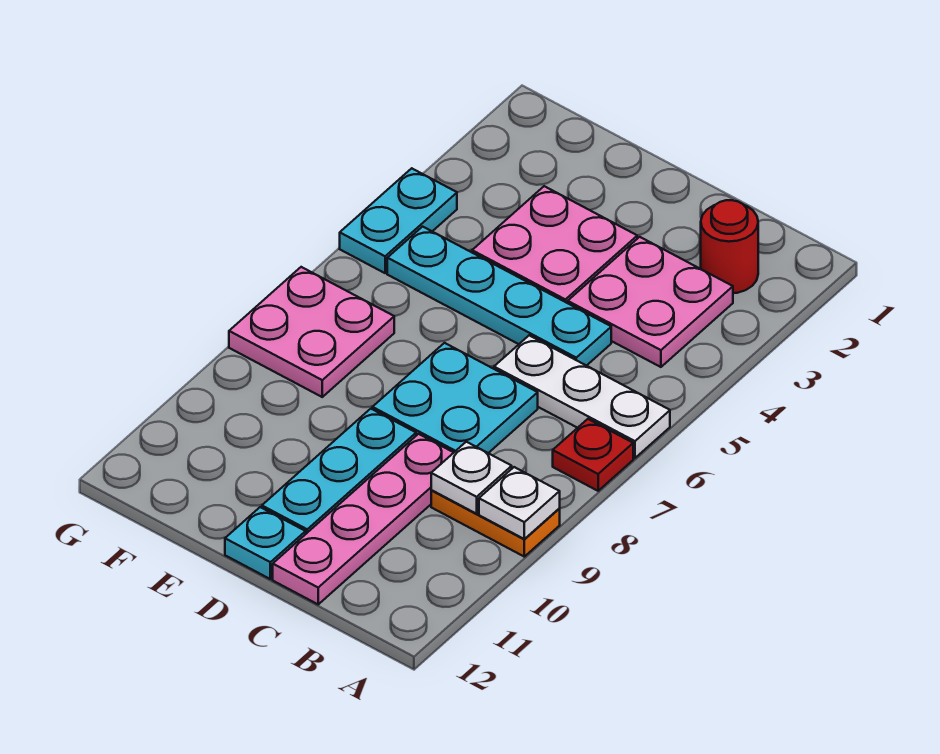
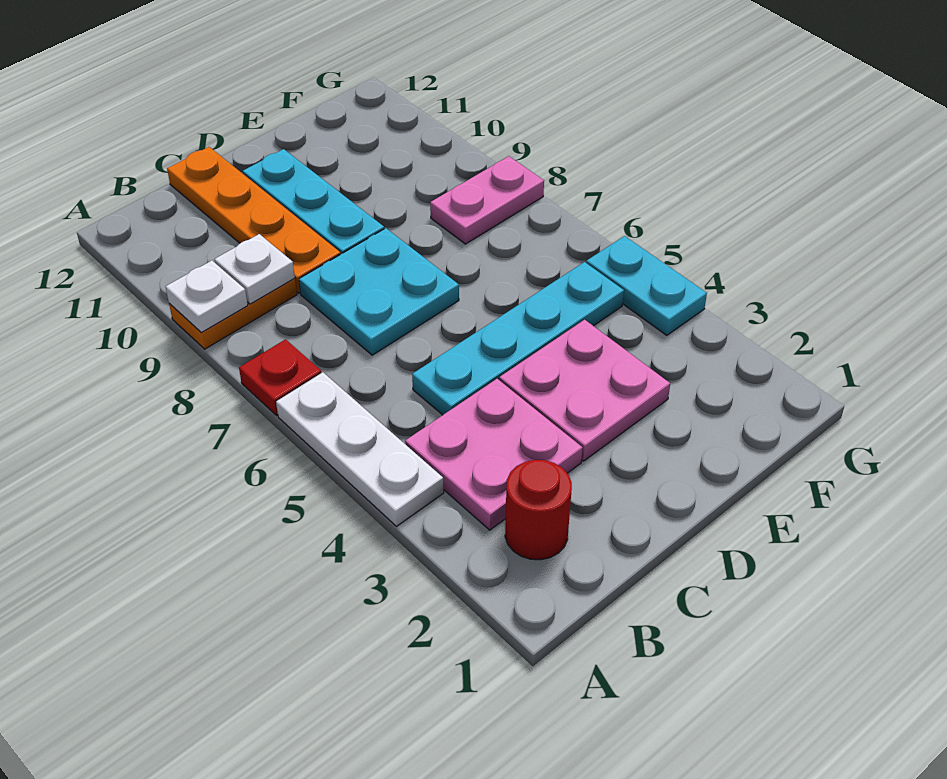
white plate A6:C6 level 1 -> white plate A4:A6 level 1
pink plate C9:C12 level 1 -> orange plate C9:C12 level 1
cyan plate D12 level 1 -> none
pink plate F7:G8 level 1 -> pink plate F8:G8 level 1

